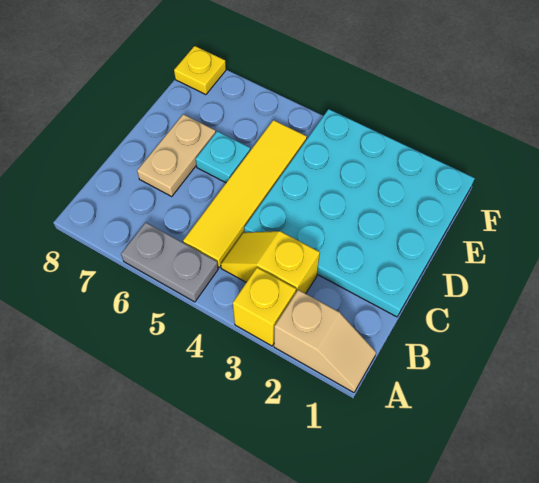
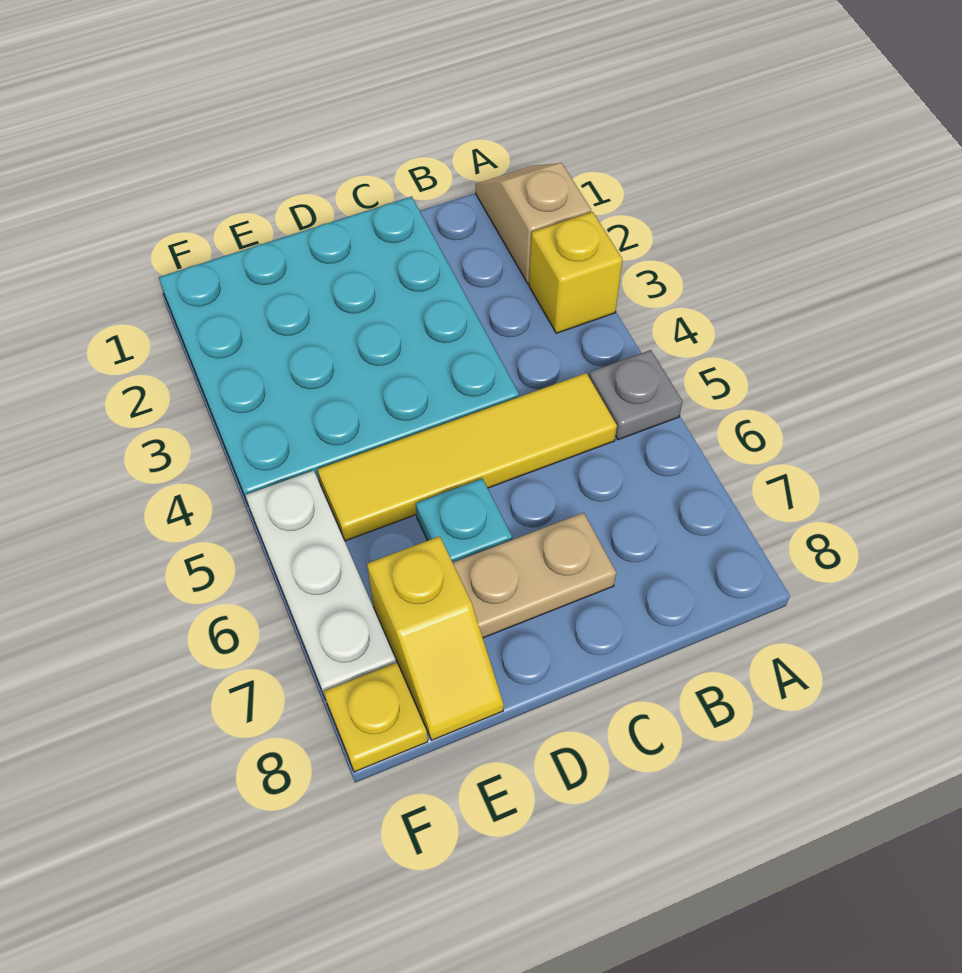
grey plate A5:A6 level 1 -> grey plate A5 level 1
yellow slope B3:B4 level 1 top 3 -> yellow slope E7:E8 level 1 top 7
none -> white plate F5:F7 level 1

